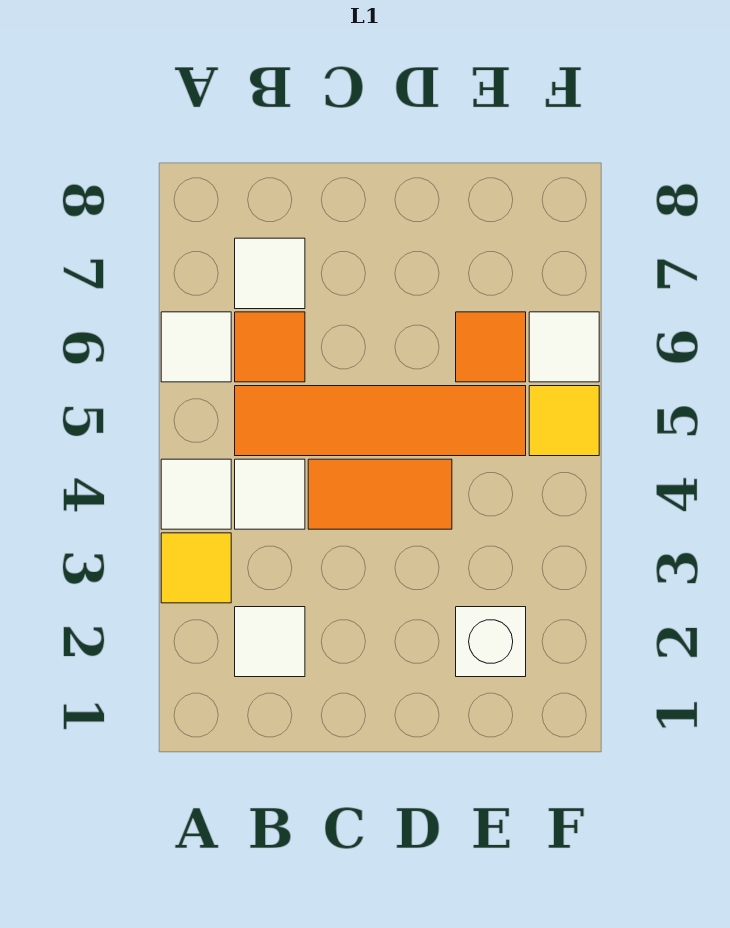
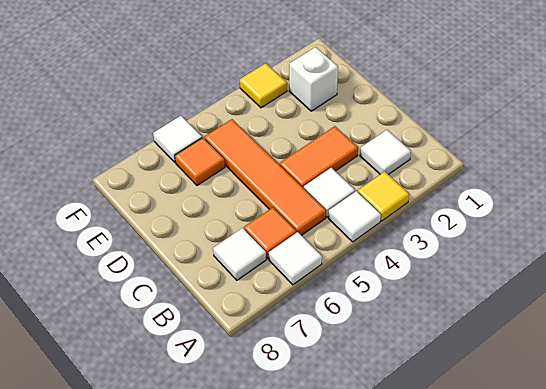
orange tile C4:D4 level 1 -> orange tile C3:C4 level 1
yellow tile F5 level 1 -> yellow tile F3 level 1

